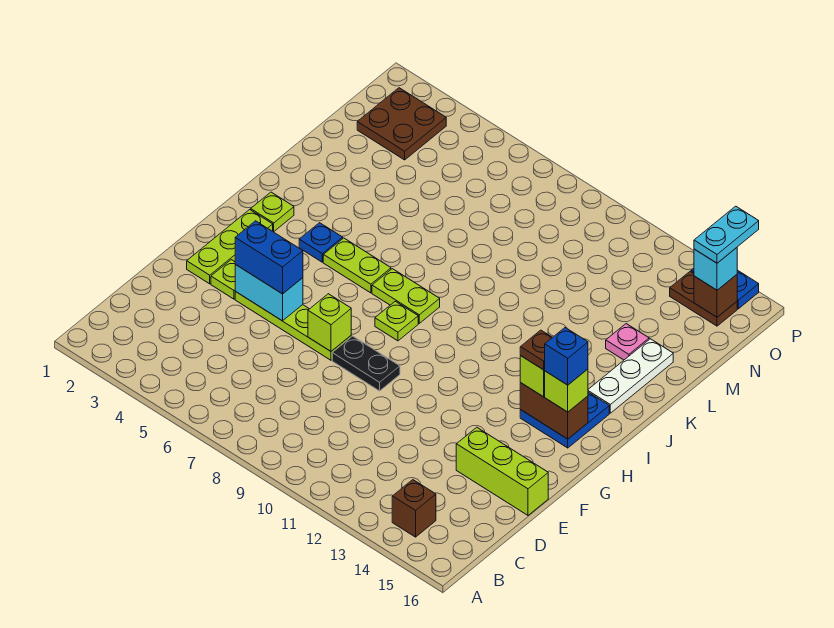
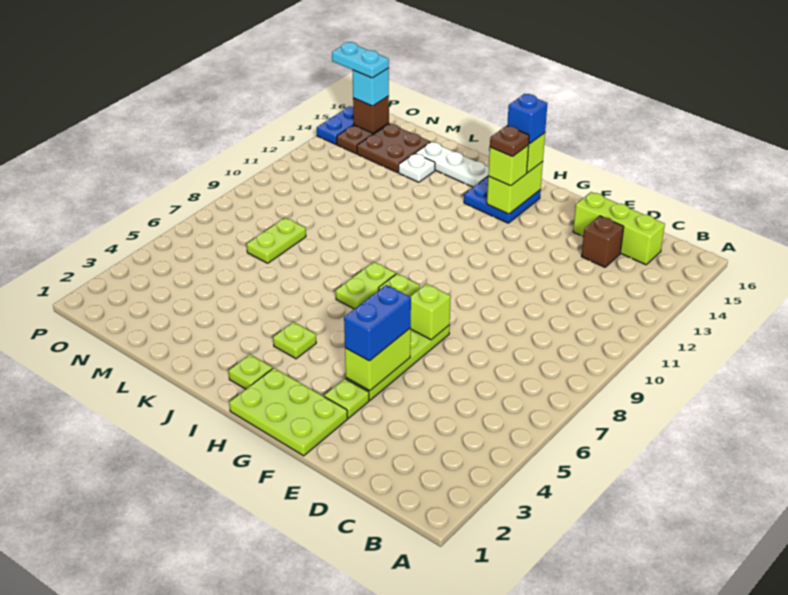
brown brick B14 level 1 -> brown brick D14 level 1
lime brick E14:E16 level 1 -> lime brick C15:E15 level 1
lime plate F2:H2 level 1 -> lime plate F1:H2 level 1
cyan brick F4:F5 level 2 -> lime brick F4:F5 level 2
black plate F8:F9 level 1 -> none
brown brick H14:H15 level 2 -> lime brick H14:H15 level 2
blue plate I4 level 1 -> lime plate I4 level 1
lime plate I5:I6 level 1 -> lime plate M7:M8 level 1
pink plate L14 level 1 -> white plate L14 level 1
brown plate N2:O3 level 1 -> brown plate M14:N15 level 1

